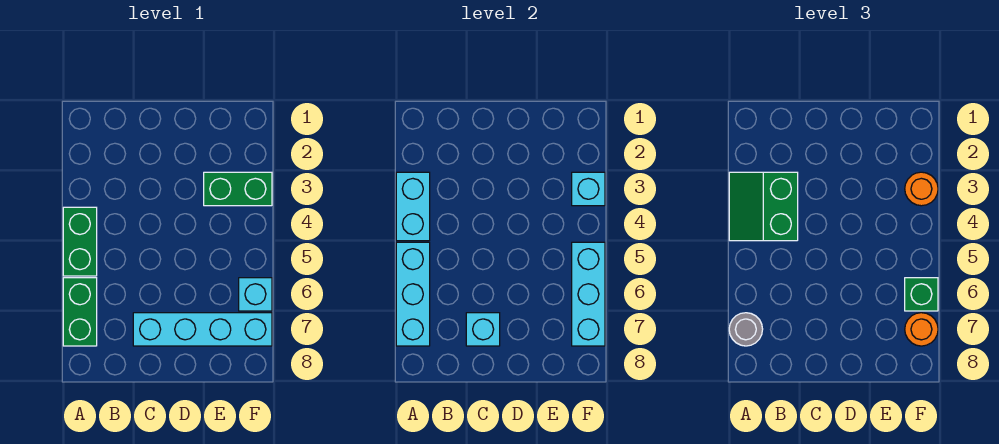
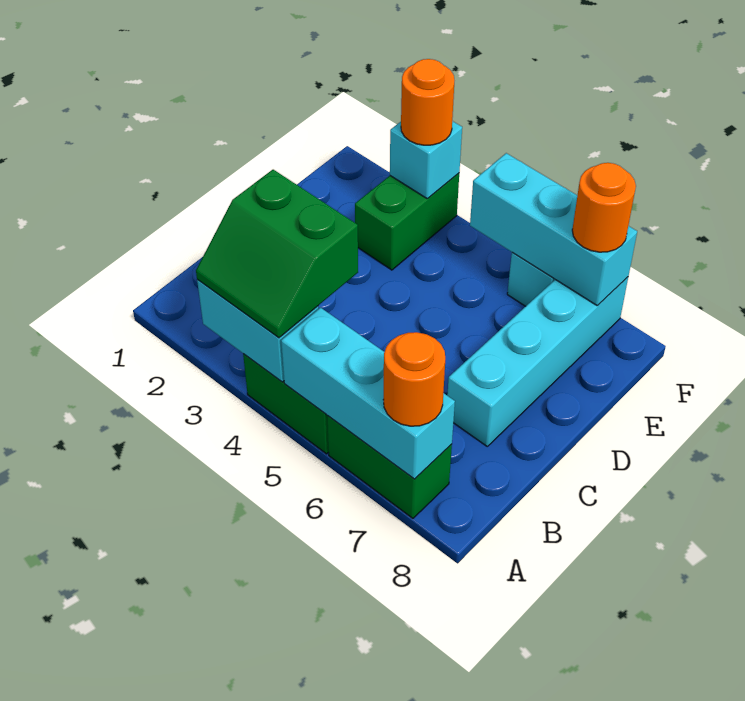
grey round brick A7 level 3 -> orange round brick A7 level 3
cyan brick C7 level 2 -> none
green brick F6 level 3 -> none

